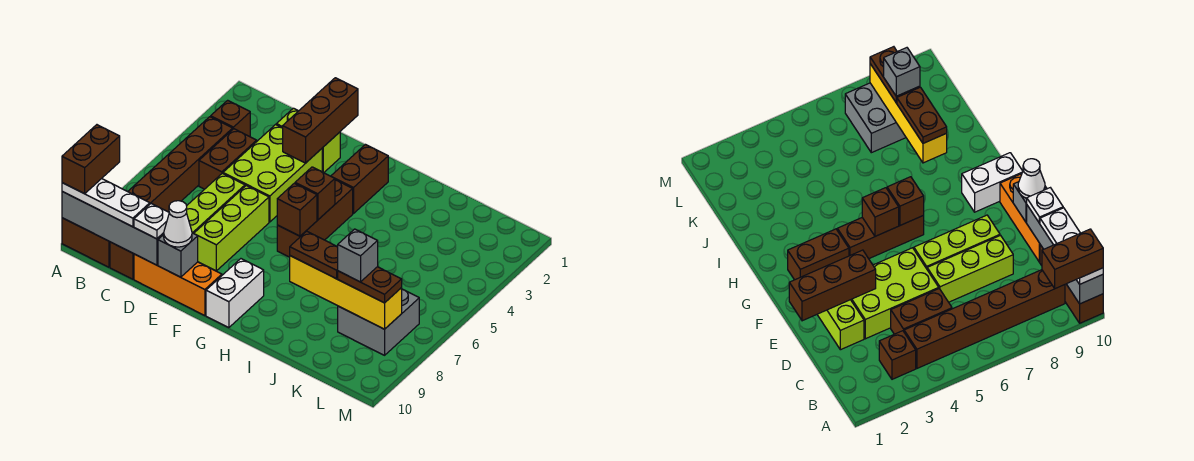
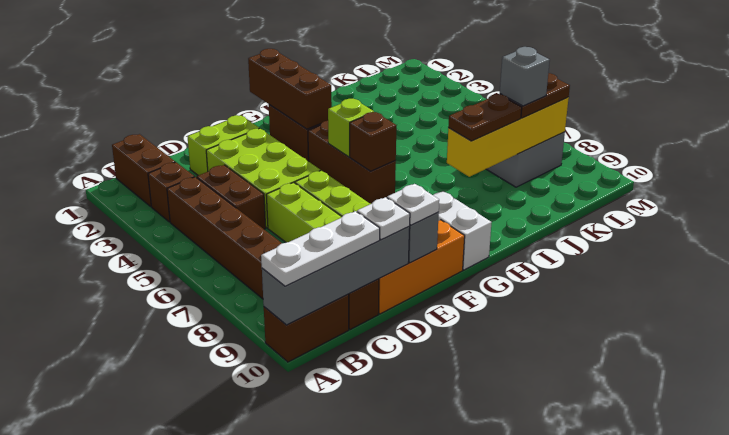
brown brick A9:A10 level 4 -> brown brick B1:B2 level 1
brown brick E1:E3 level 2 -> brown brick G1:G3 level 2
white cone E10 level 3 -> white plate E10 level 3
brown brick G5 level 2 -> lime brick G5 level 2

